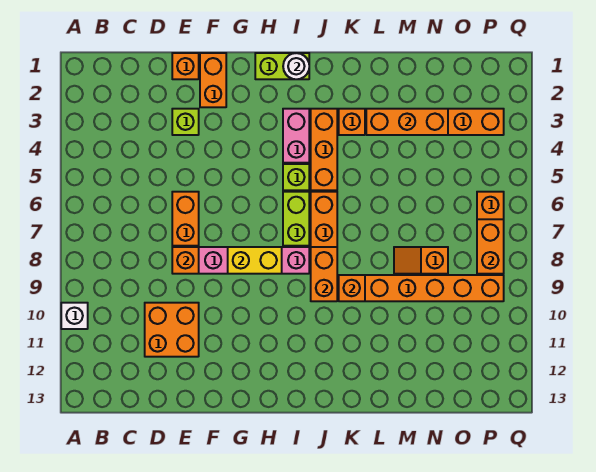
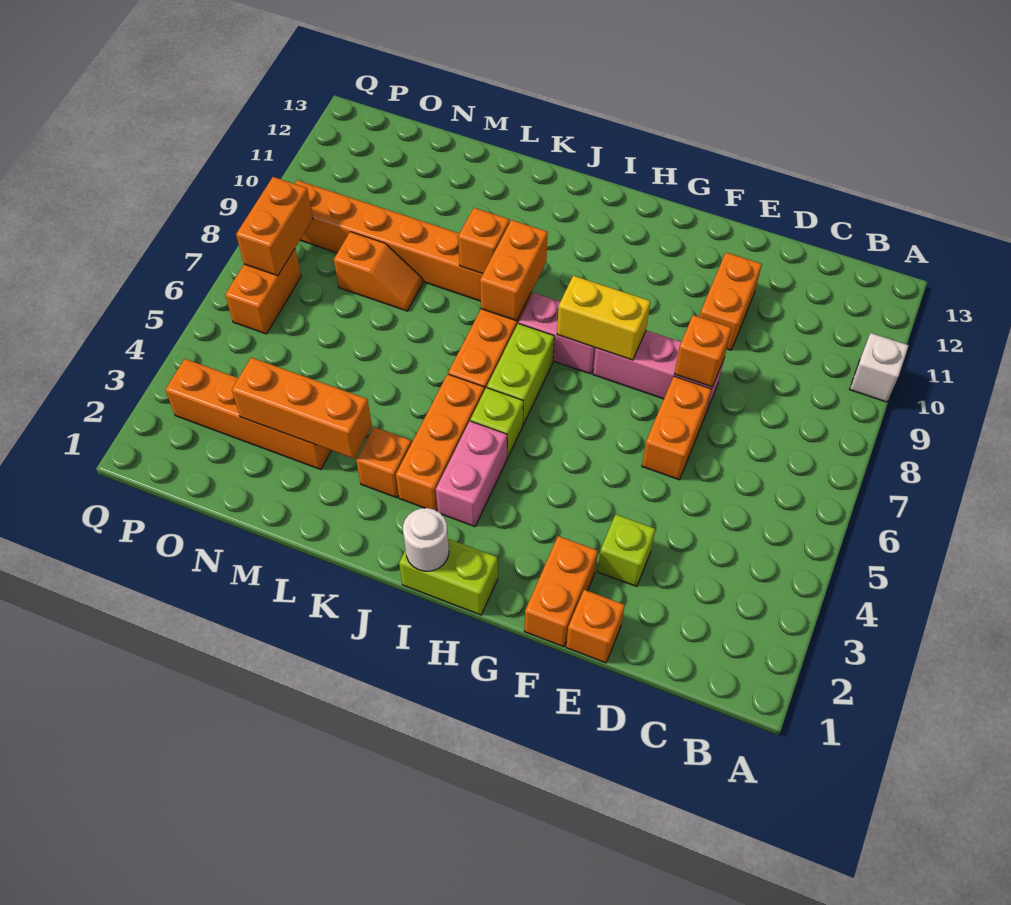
orange brick D10:E11 level 1 -> orange brick E10:E11 level 1

